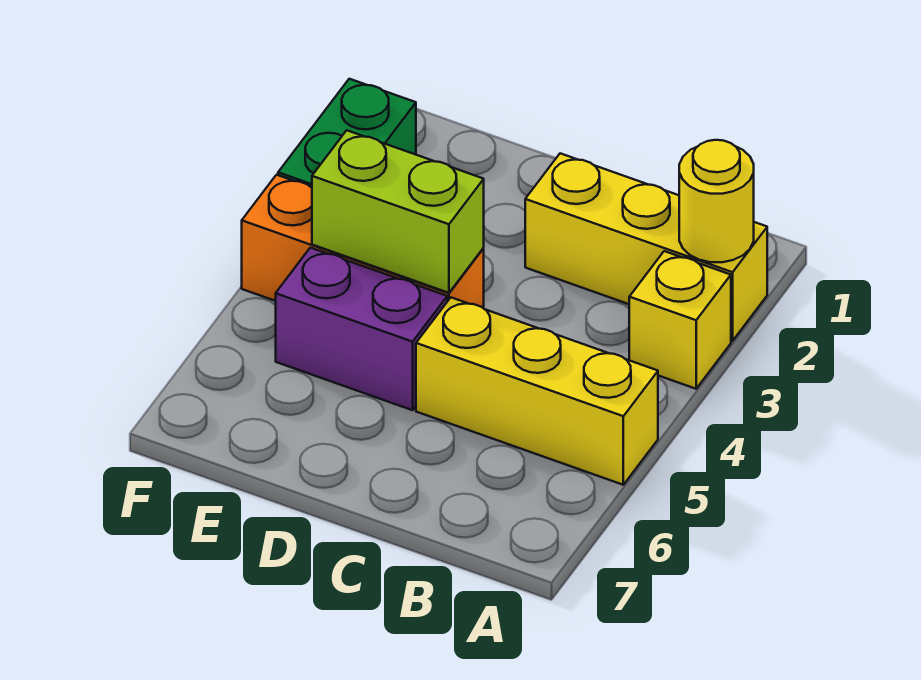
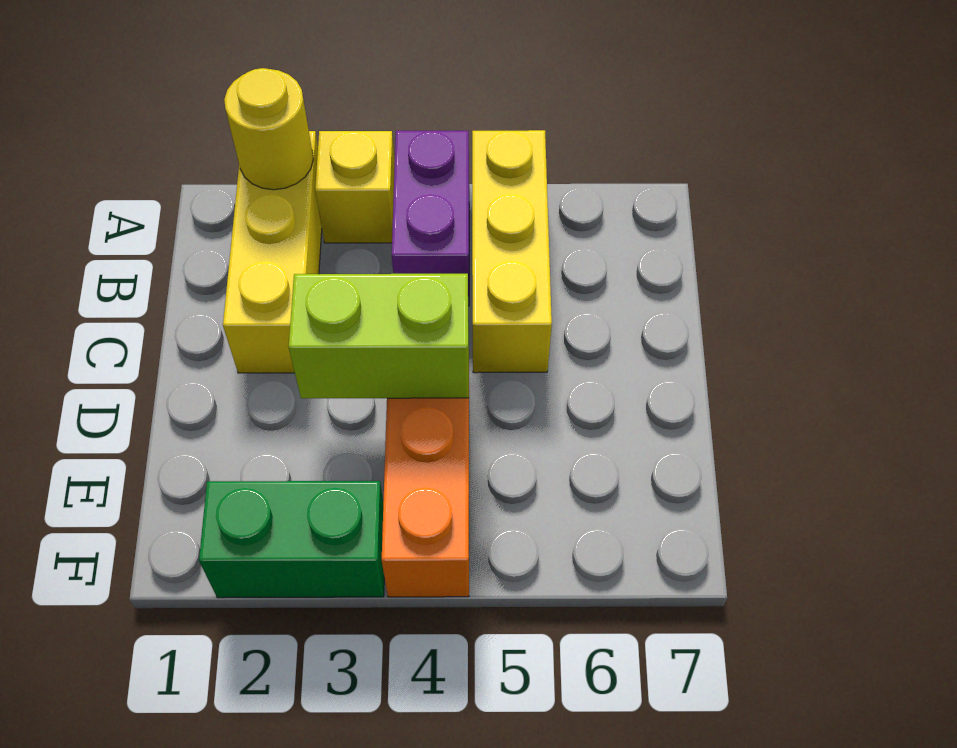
lime brick D4:E4 level 2 -> lime brick D3:D4 level 2
purple brick D5:E5 level 1 -> purple brick A4:B4 level 1

